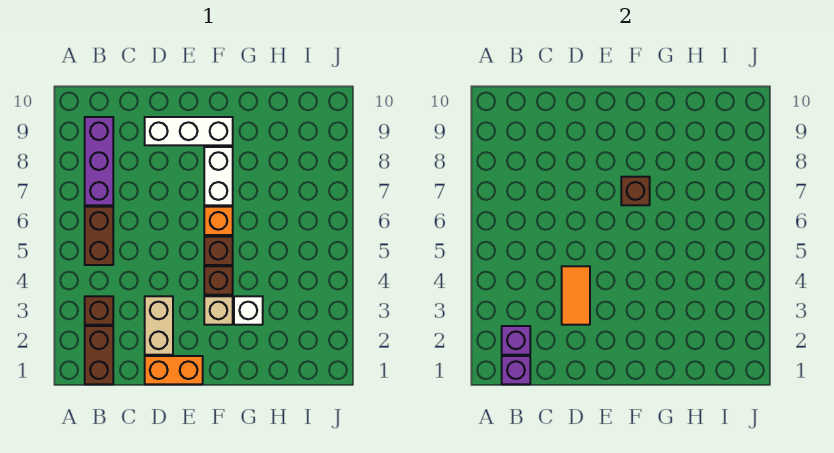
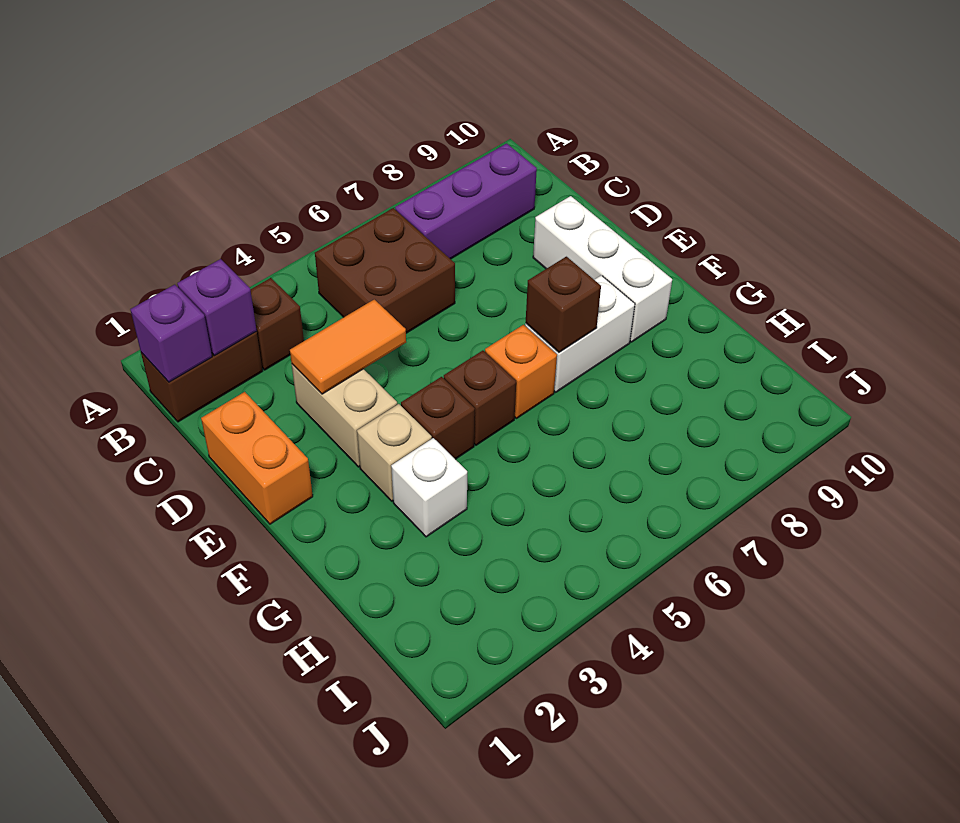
brown brick B5:B6 level 1 -> brown brick B5:C6 level 1
tan brick D2:D3 level 1 -> tan brick D3:E3 level 1

